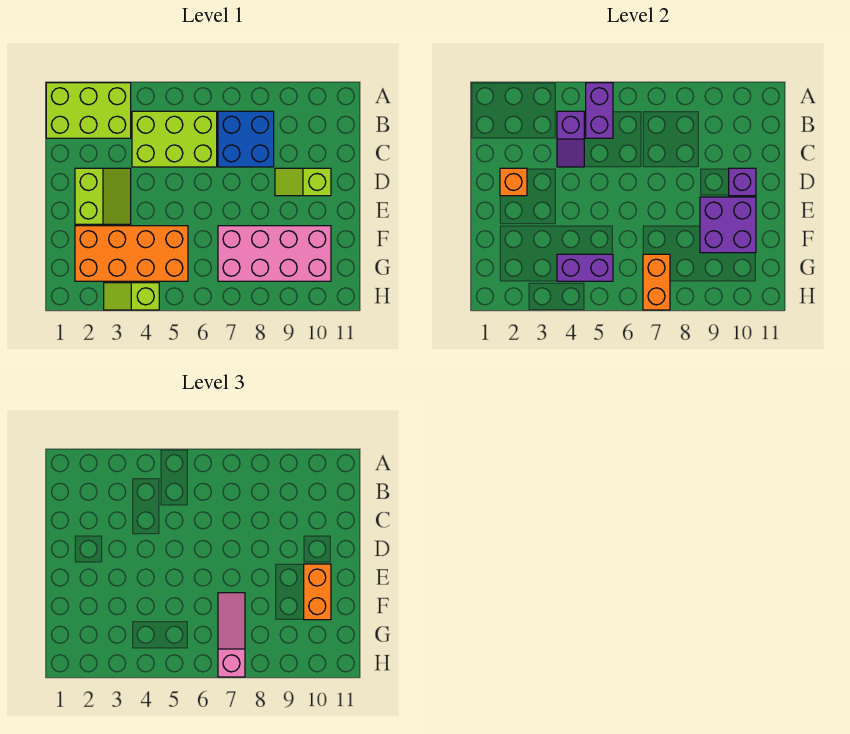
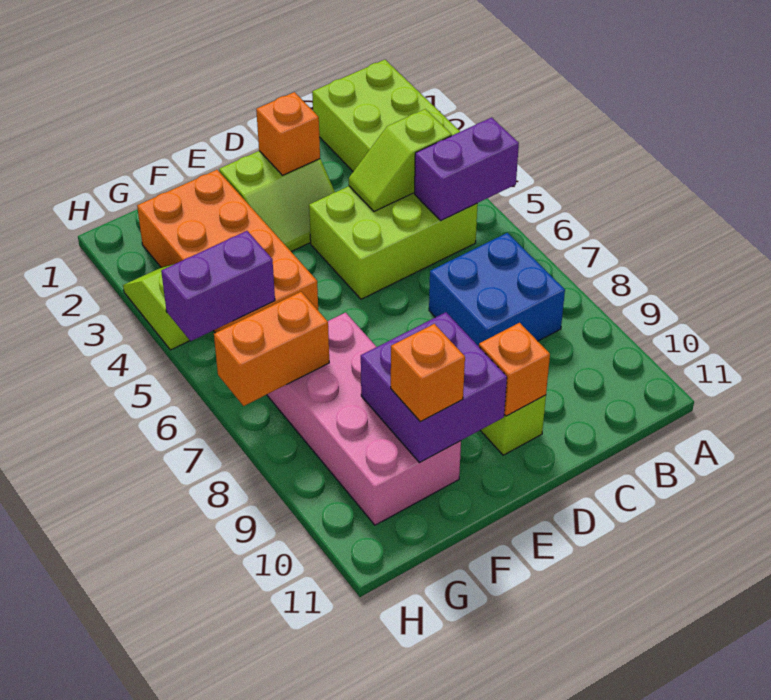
lime brick B4:C6 level 1 -> lime brick B4:D5 level 1
purple slope B4:C4 level 2 top B -> lime slope B4:C4 level 2 top B
purple brick D10 level 2 -> orange brick D10 level 2
orange brick E10:F10 level 3 -> orange brick F10 level 3
pink slope F7:H7 level 3 top H -> none
purple brick G4:G5 level 2 -> purple brick G5:H5 level 2

